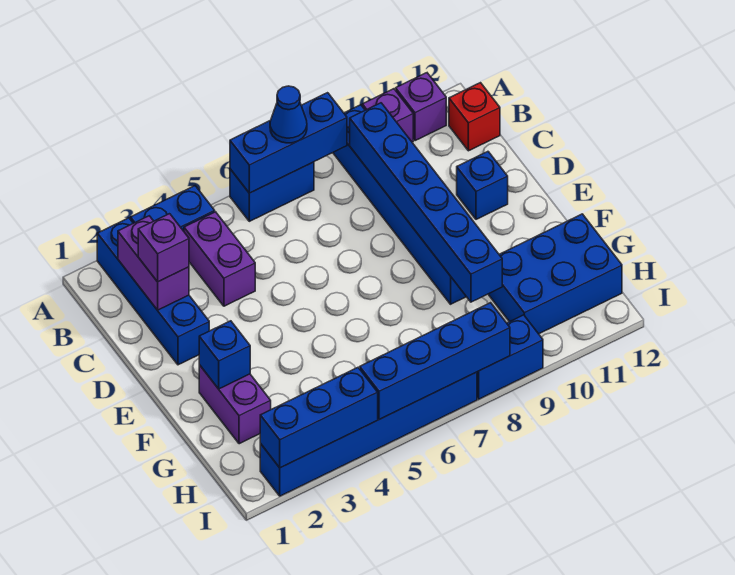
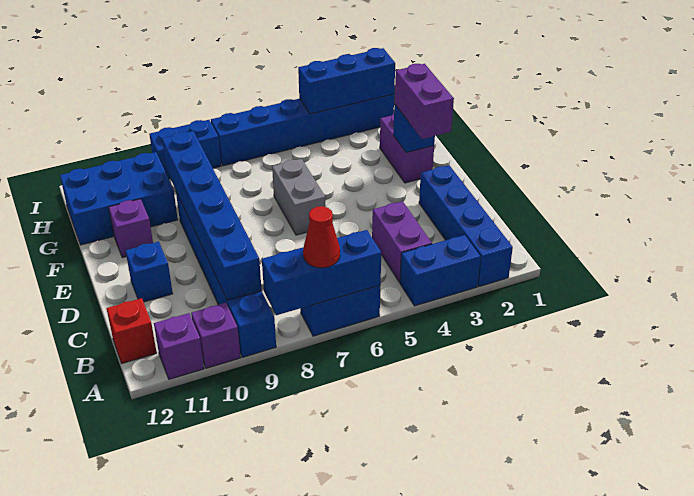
blue cone A7 level 3 -> red cone A7 level 3
purple brick B2:C2 level 2 -> purple brick E2:F2 level 3
purple brick C2 level 3 -> purple brick F11 level 1
none -> grey brick E6:F6 level 1
blue brick I5:I8 level 2 -> none

